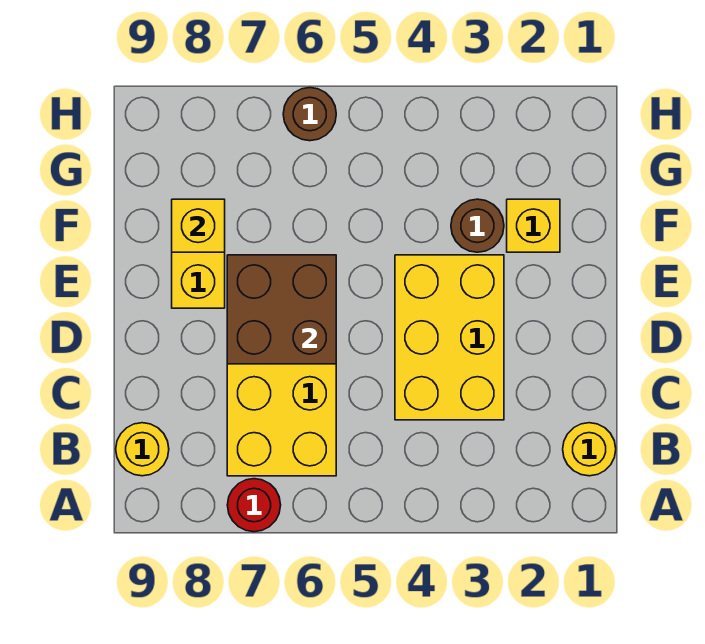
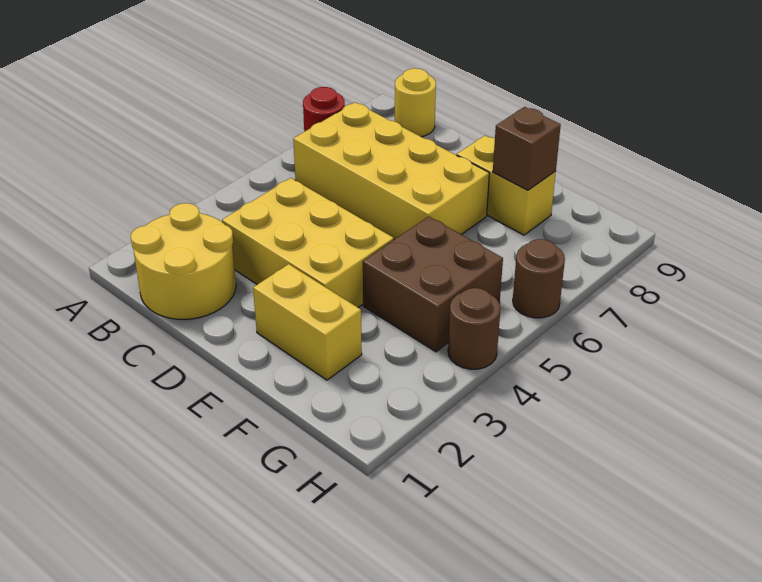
yellow round brick B1 level 1 -> yellow round brick B1:C2 level 1
brown brick D6:E7 level 2 -> brown brick F4:G5 level 1
yellow brick F2 level 1 -> yellow brick E2:F2 level 1
brown round brick F3 level 1 -> brown round brick H4 level 1
yellow brick F8 level 2 -> brown brick F8 level 2

